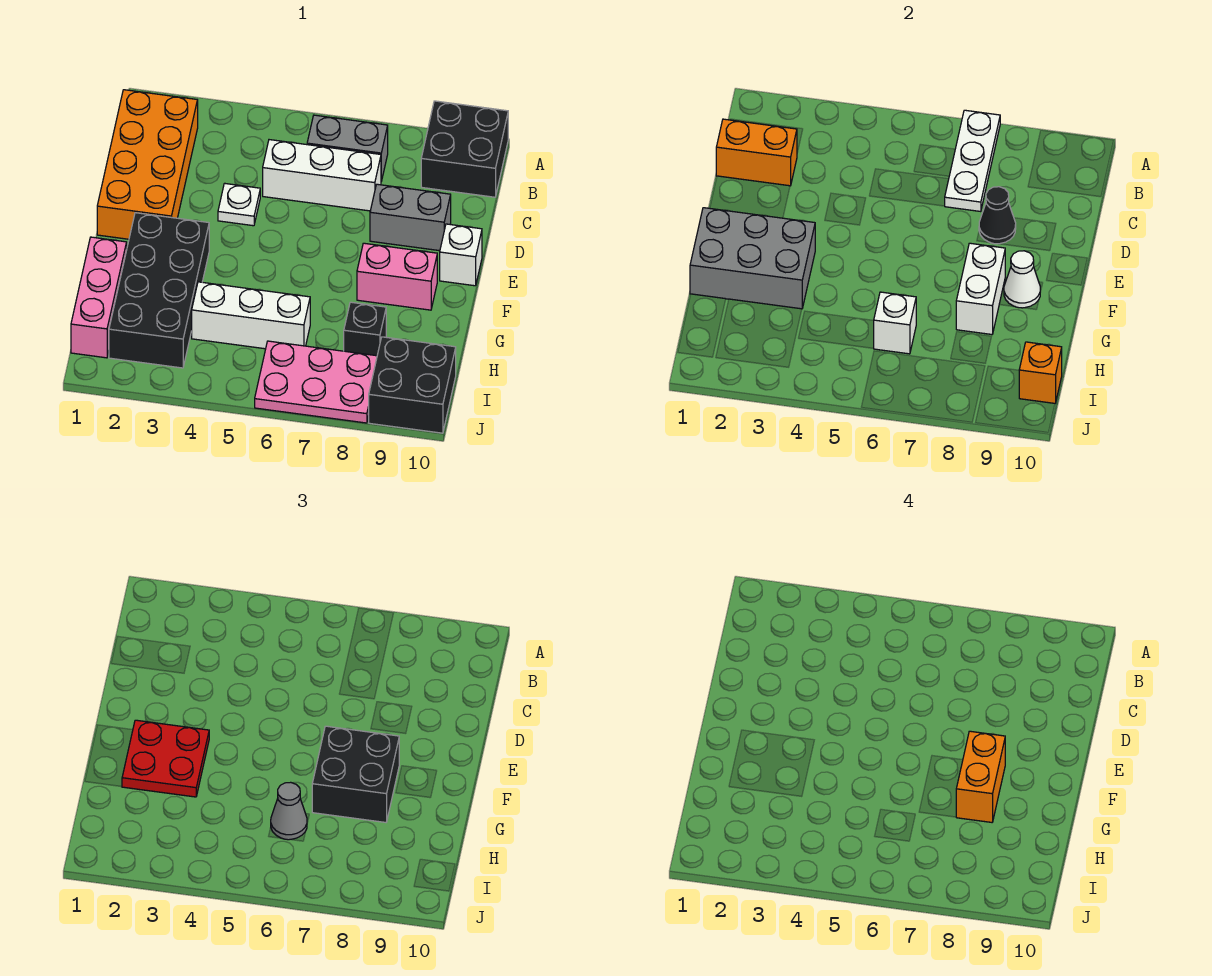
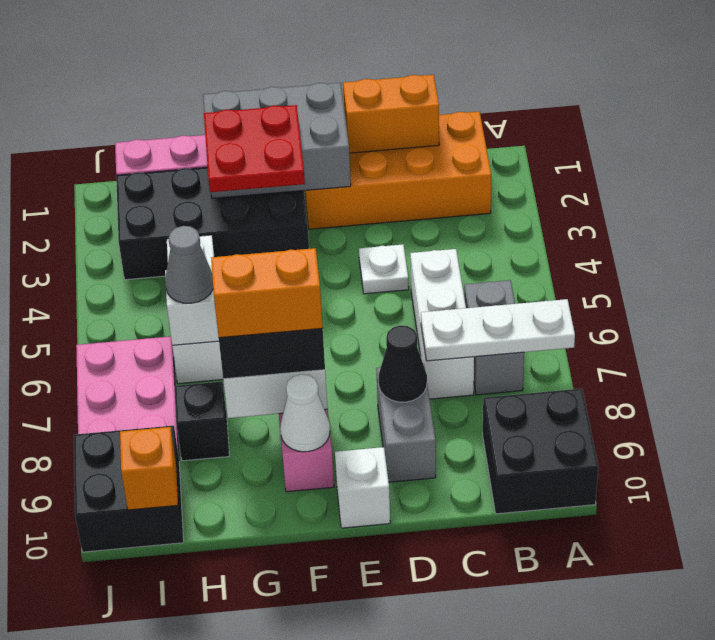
orange brick C1:C2 level 2 -> orange brick C1:D1 level 2
grey brick F1:G3 level 2 -> grey brick E1:G2 level 2

